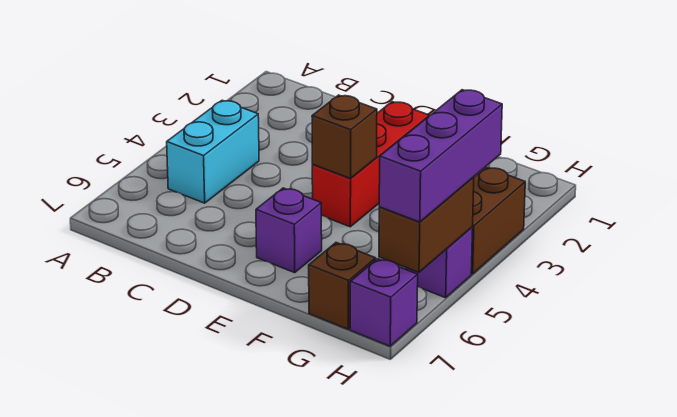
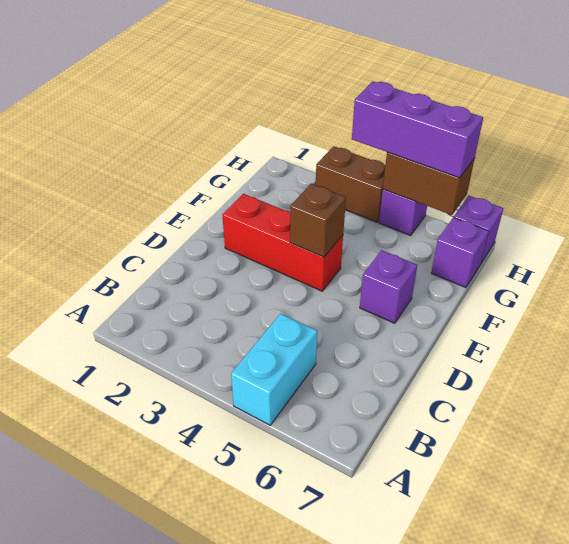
cyan brick B4:B5 level 1 -> cyan brick A5:B5 level 1
brown brick G7 level 1 -> purple brick G7 level 1

